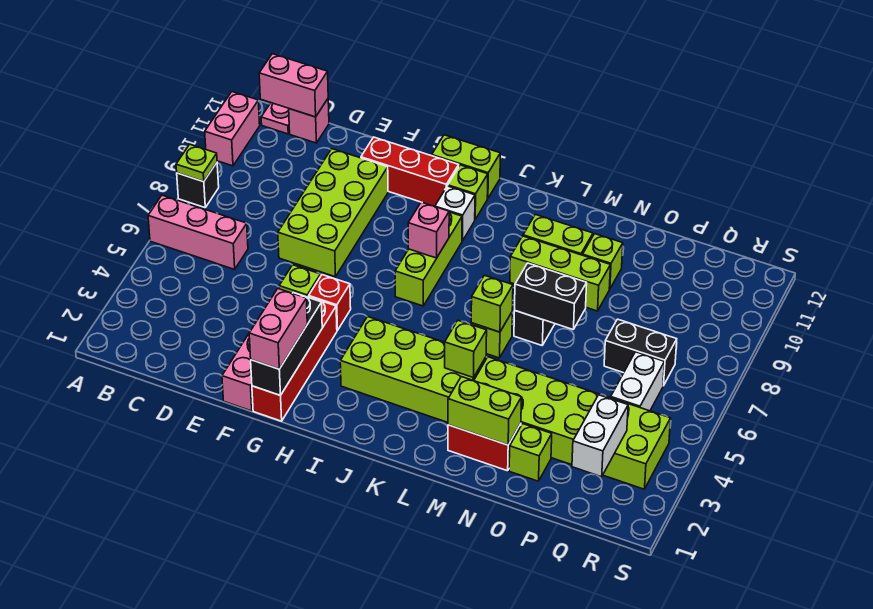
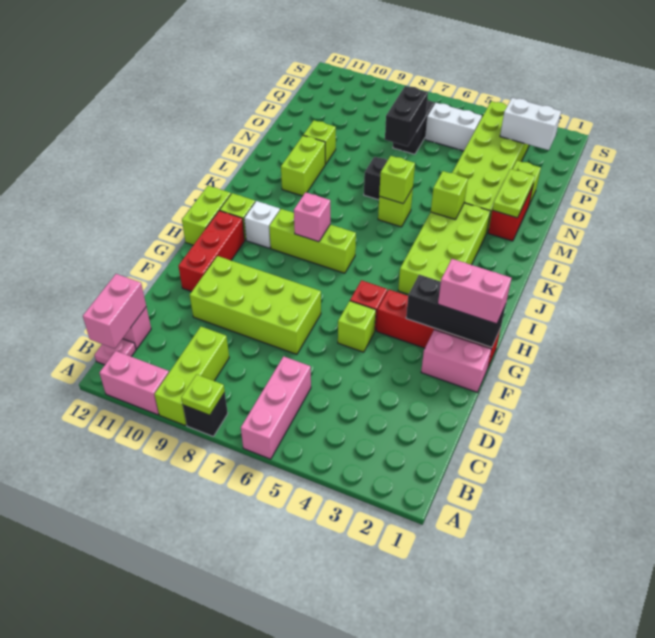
lime brick L9:N9 level 1 -> lime brick A9:C9 level 1
lime brick M2:N2 level 2 -> lime plate M2:N2 level 2
black brick M7:N7 level 2 -> black brick O7:P7 level 2

